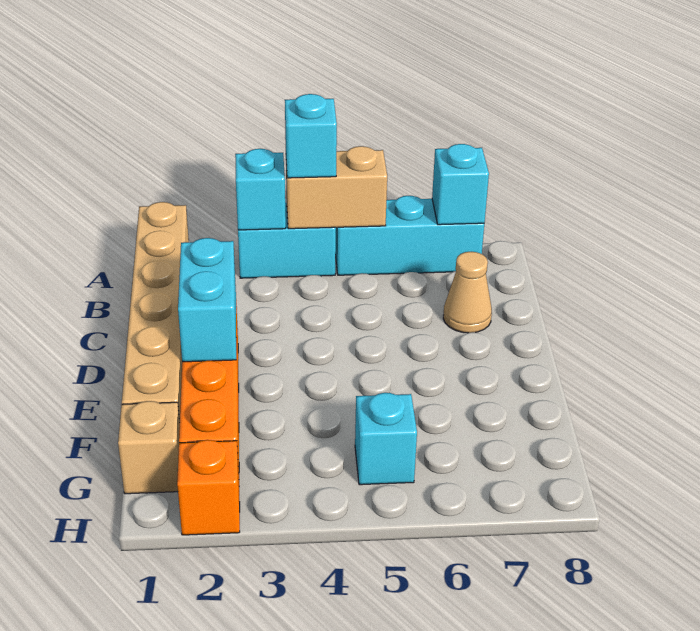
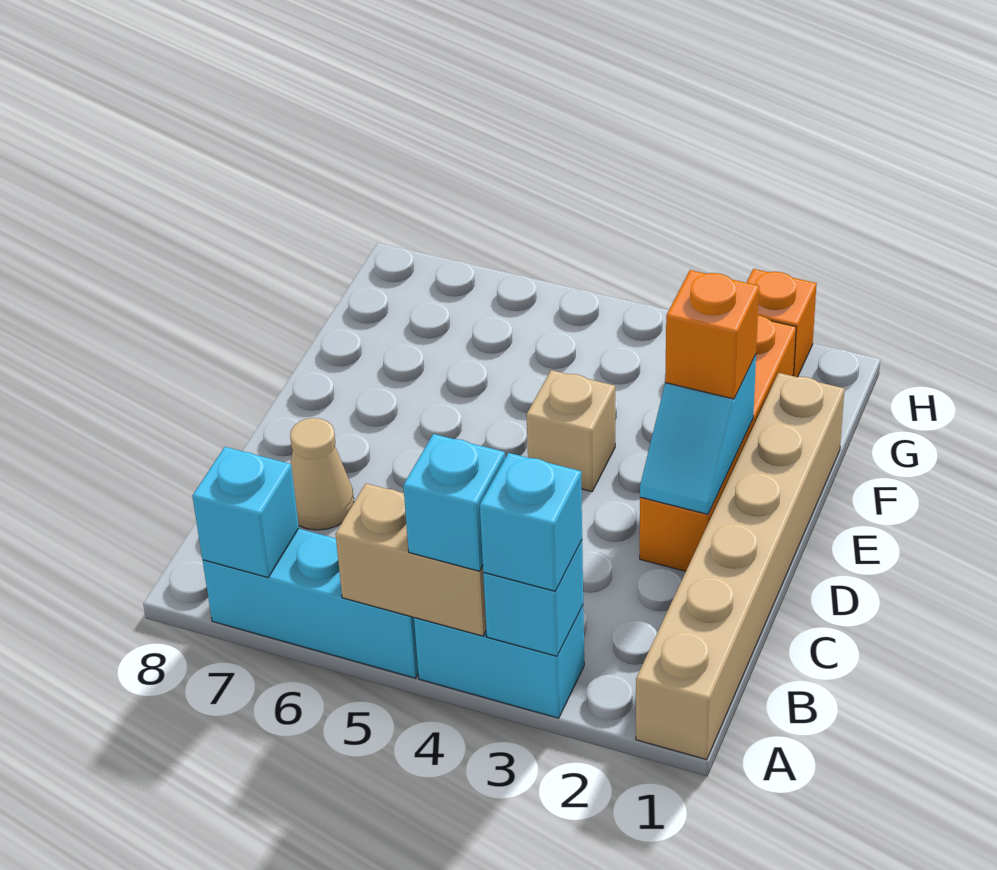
cyan brick D2:E2 level 2 -> cyan slope D2:E2 level 2 top E
none -> orange brick E2 level 3
tan brick G1 level 1 -> tan brick E4 level 1
cyan brick G5 level 1 -> cyan brick A3 level 3

